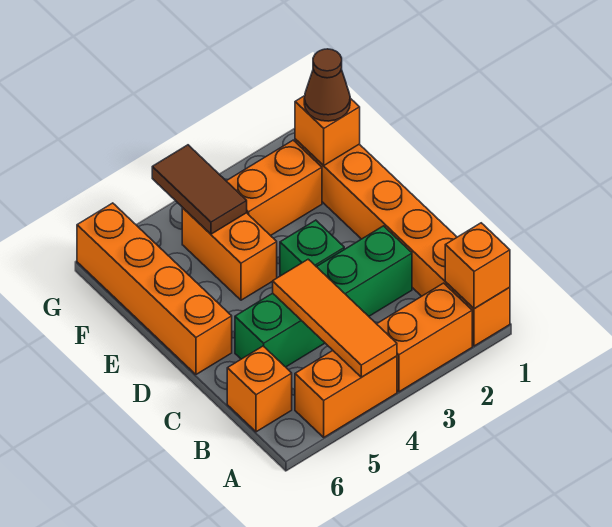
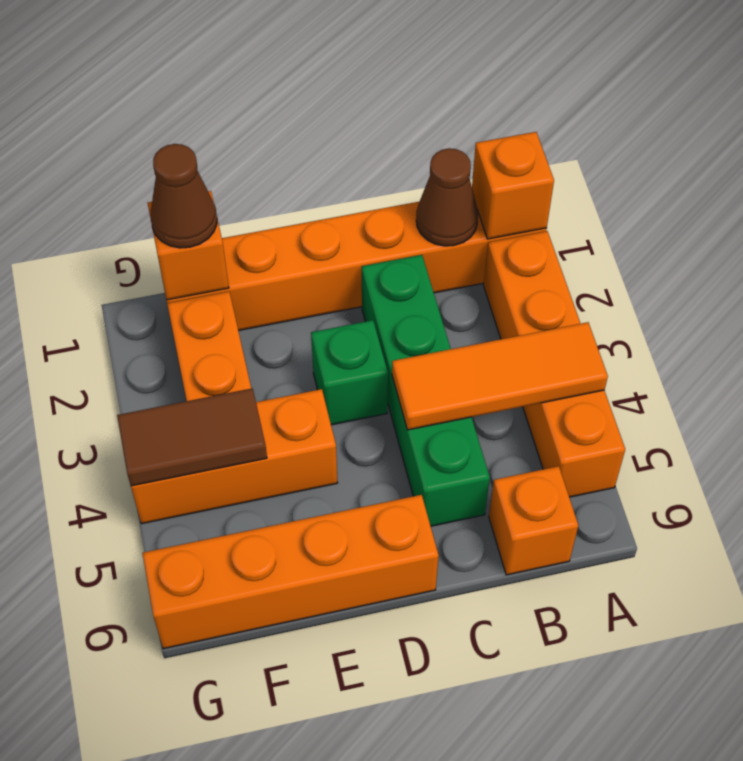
none -> brown cone B1 level 2
orange brick E4:F4 level 1 -> orange brick E4:G4 level 1

